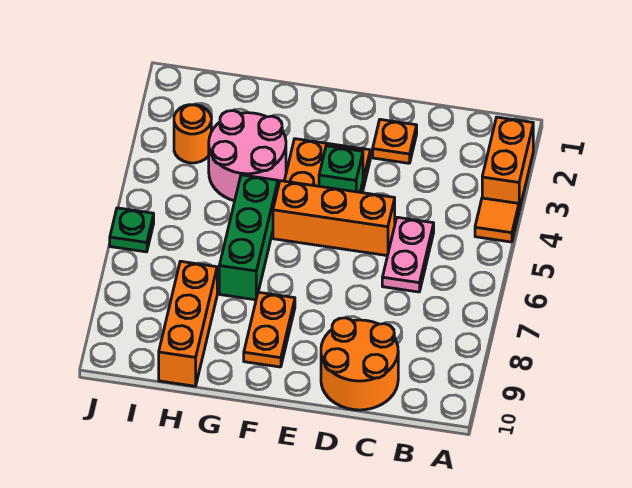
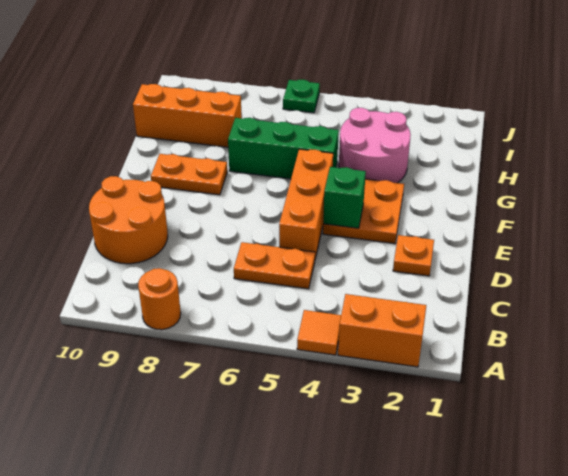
pink plate C5:C6 level 1 -> orange plate C5:C6 level 1
orange round brick I3 level 1 -> orange round brick A8 level 1

